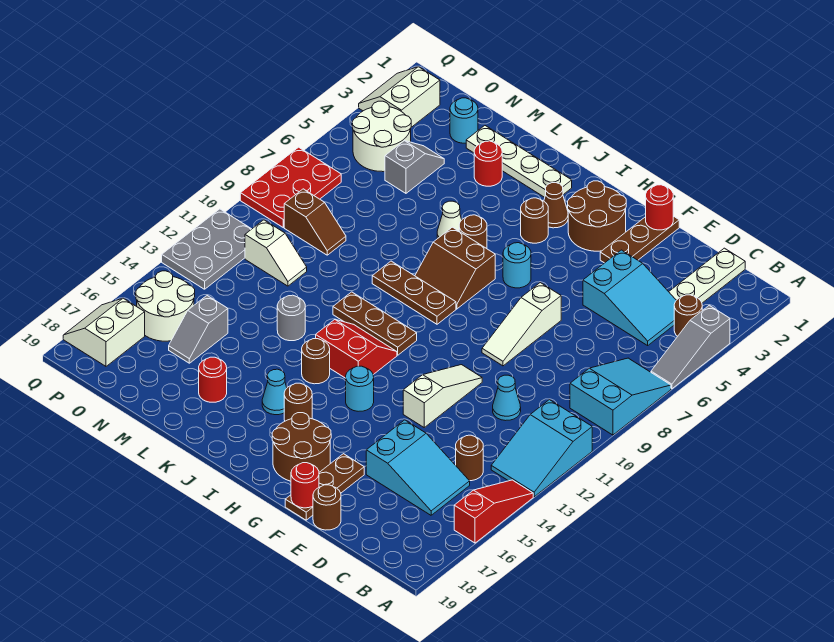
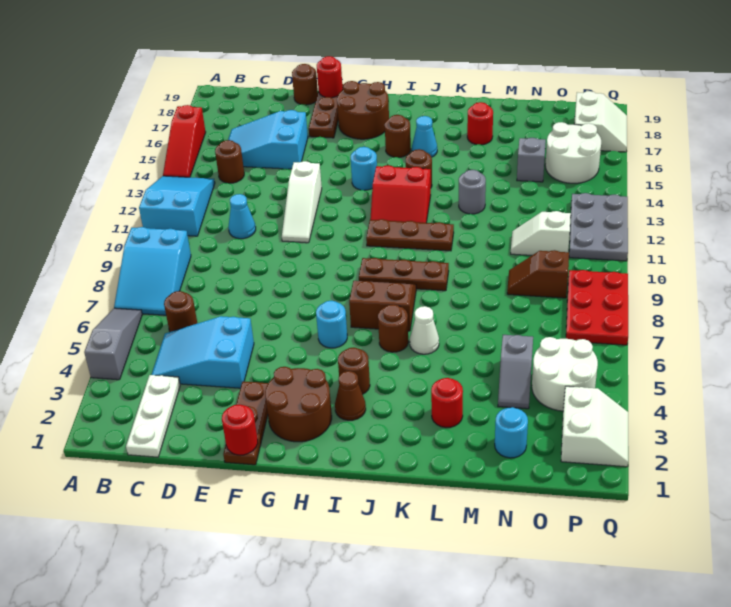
brown round brick B4 level 1 -> brown round brick C6 level 1
white slope F7:F9 level 1 top 7 -> none
white plate J2:M2 level 1 -> none

